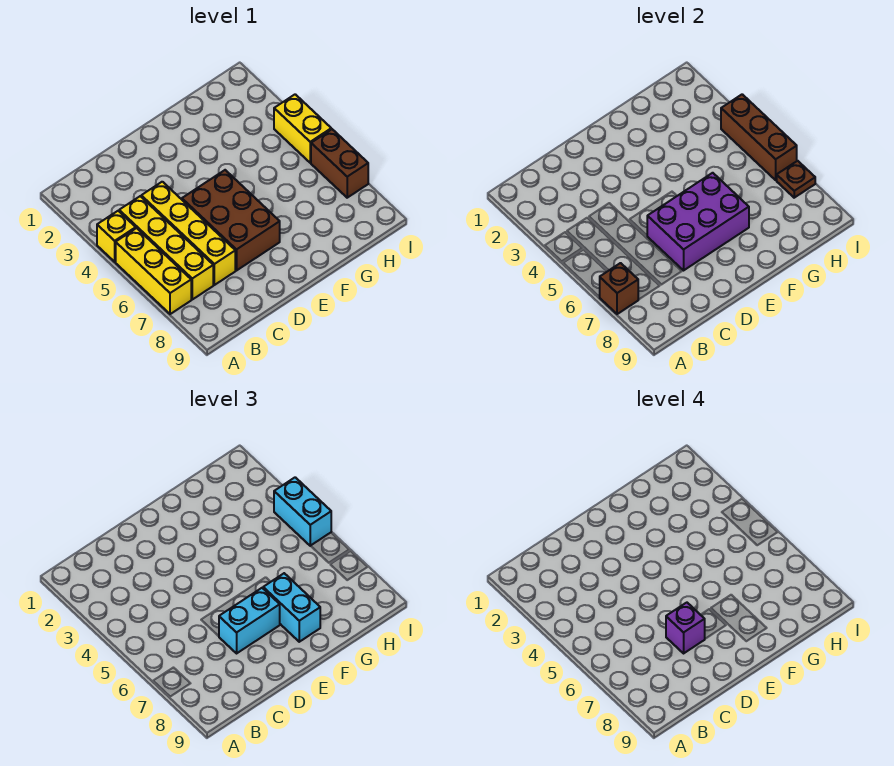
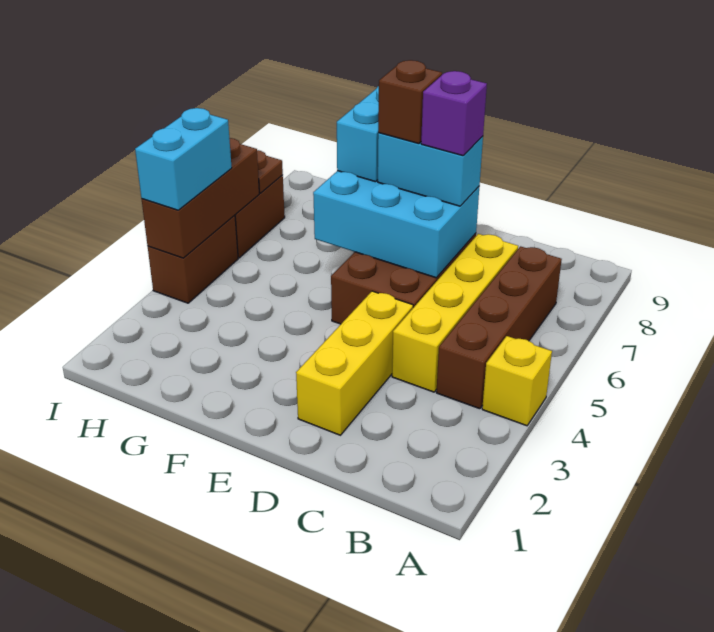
yellow brick A5:A7 level 1 -> yellow brick D2:D4 level 1
brown brick A7 level 2 -> brown brick E7 level 4
yellow brick B4:B7 level 1 -> brown brick B4:B7 level 1
purple brick D6:F7 level 2 -> cyan brick D6:F7 level 2
yellow brick I4:I5 level 1 -> brown brick I4:I5 level 1

